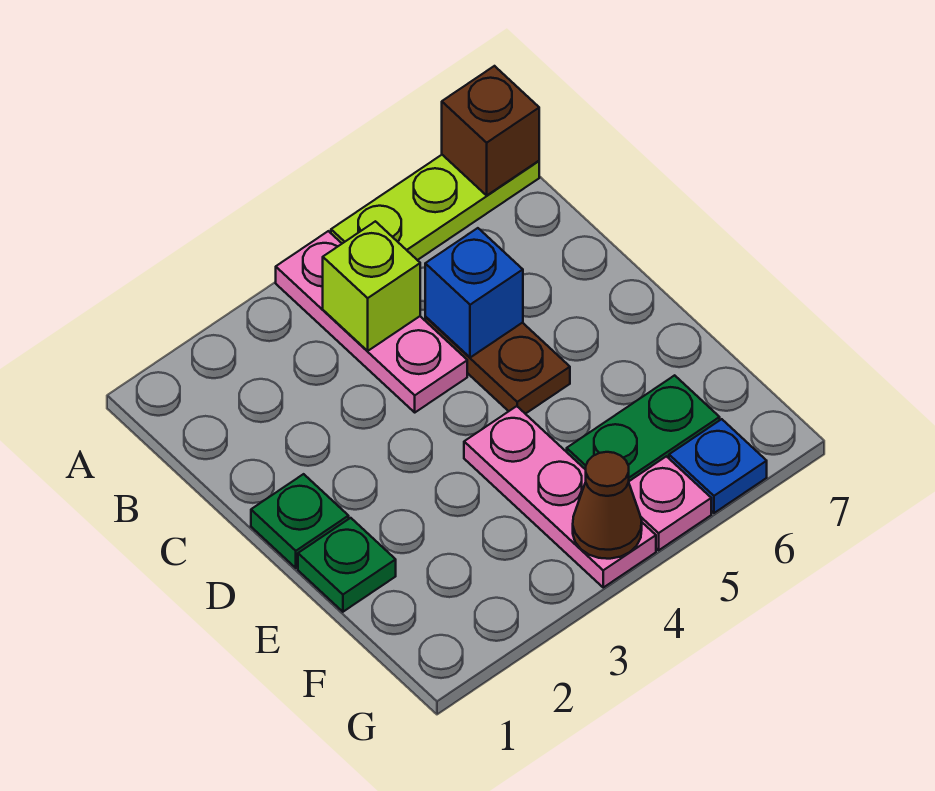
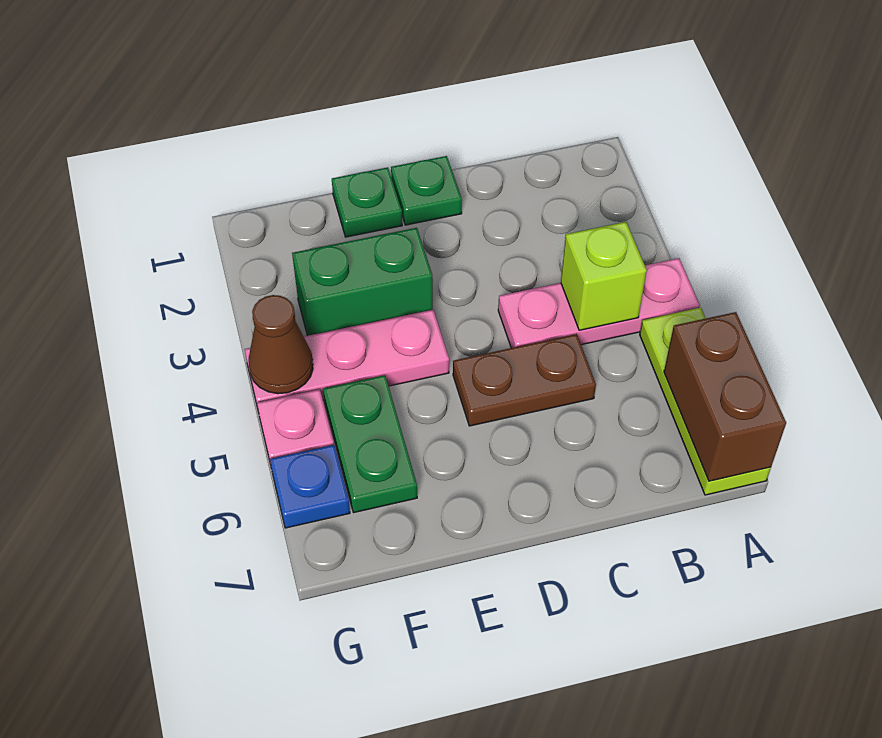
brown brick A7 level 2 -> brown brick A6:A7 level 2
blue brick C5 level 2 -> none
none -> green brick E3:F3 level 1

